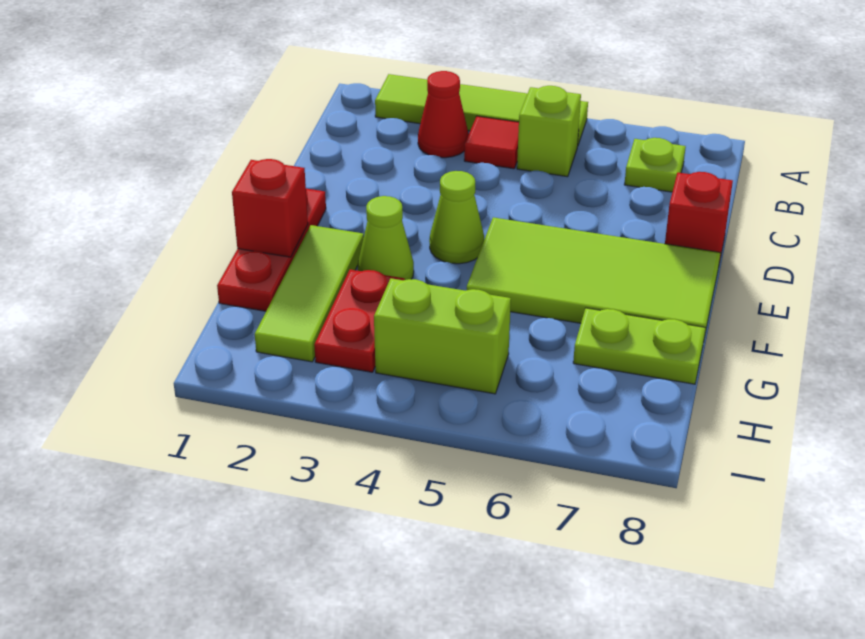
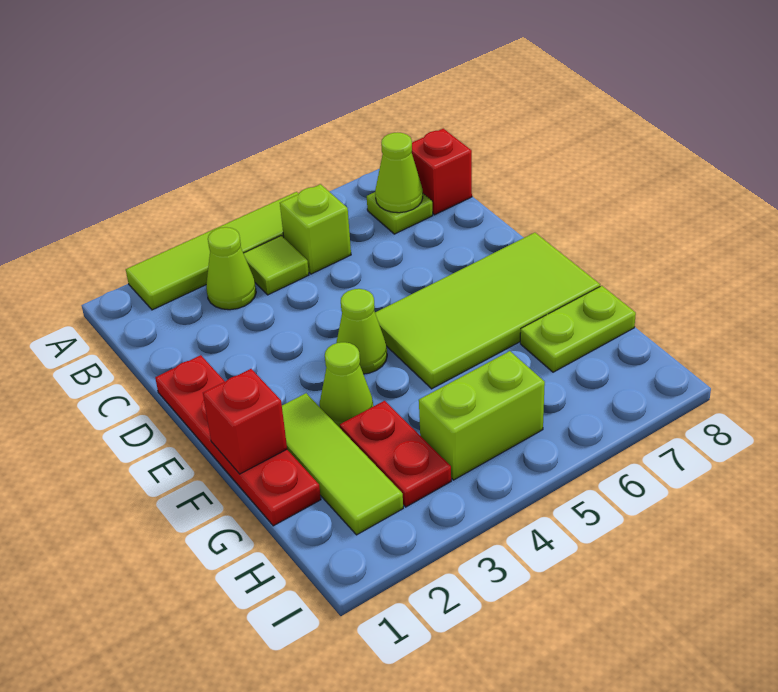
red cone B3 level 1 -> lime cone B3 level 1
red tile B4 level 1 -> lime tile B4 level 1
none -> lime cone B7 level 2
red brick D8 level 1 -> red brick B8 level 1
red plate E1:G1 level 1 -> red plate D1:G1 level 1

